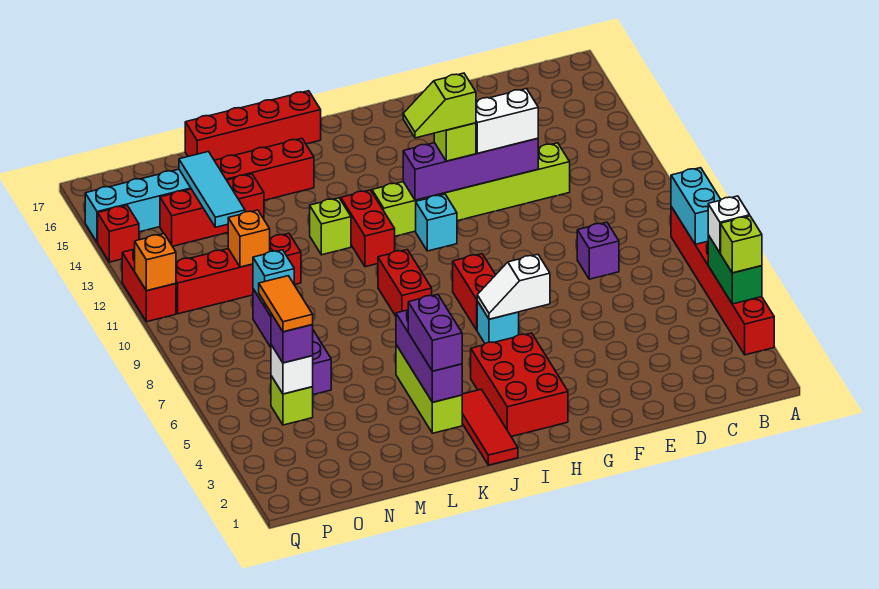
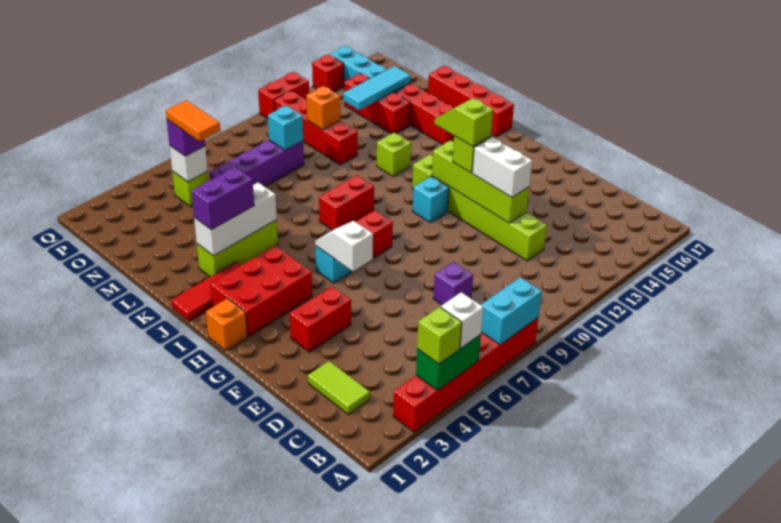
none -> lime tile C2:D2 level 1
purple brick E12:H12 level 2 -> lime brick E12:H12 level 2
red brick J11:J12 level 1 -> red brick F3:F4 level 1
purple brick K3:K5 level 2 -> white brick K3:K5 level 2
orange tile O5:O6 level 4 -> orange tile N5:O5 level 4
orange brick Q11 level 2 -> orange brick H1 level 1

